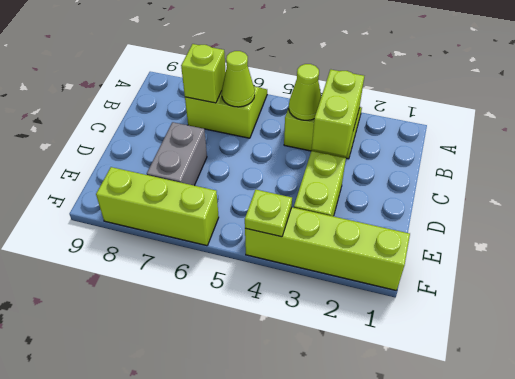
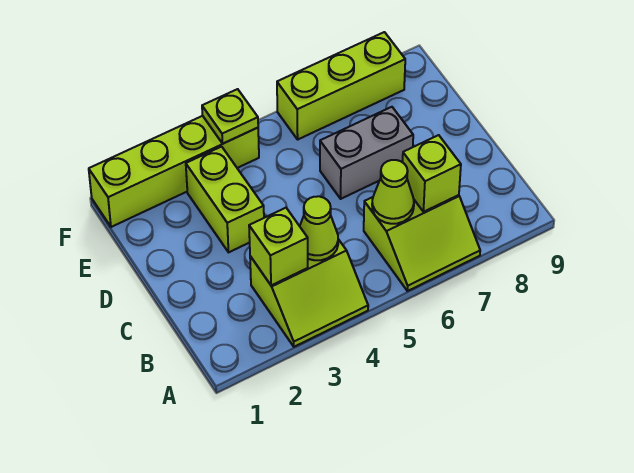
lime brick B3:C3 level 2 -> lime brick B3 level 2
grey brick D7:E7 level 1 -> grey brick D6:D7 level 1

